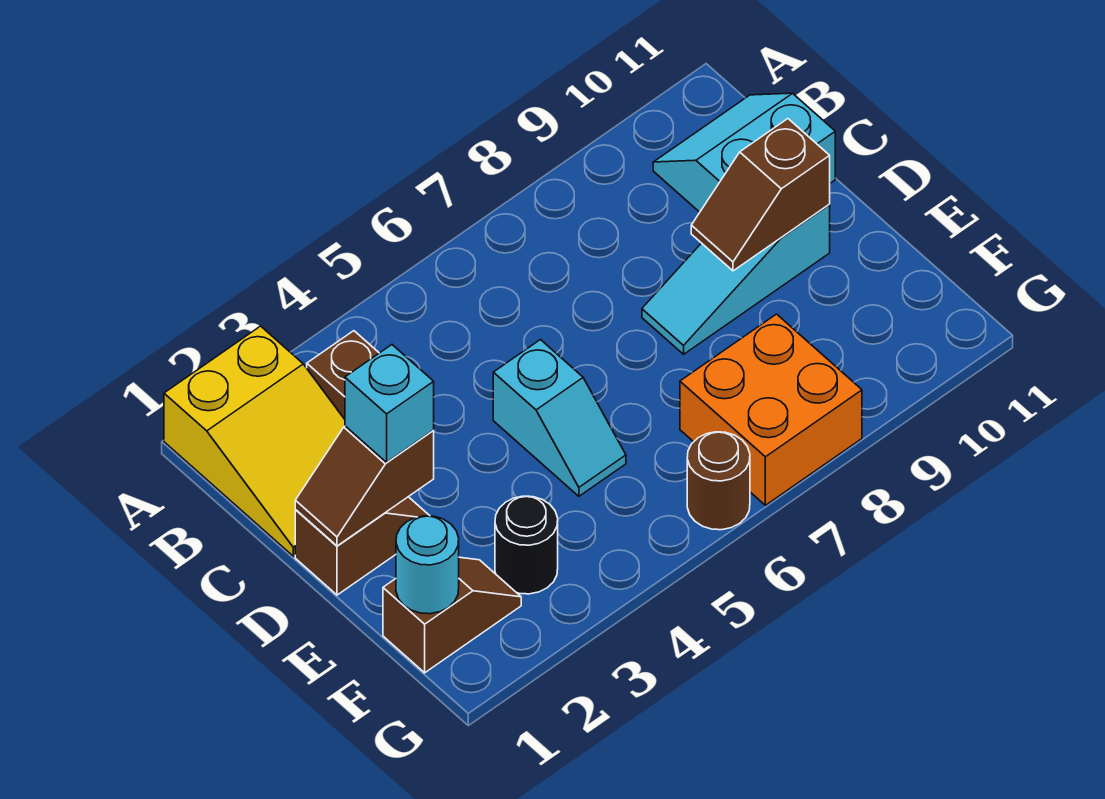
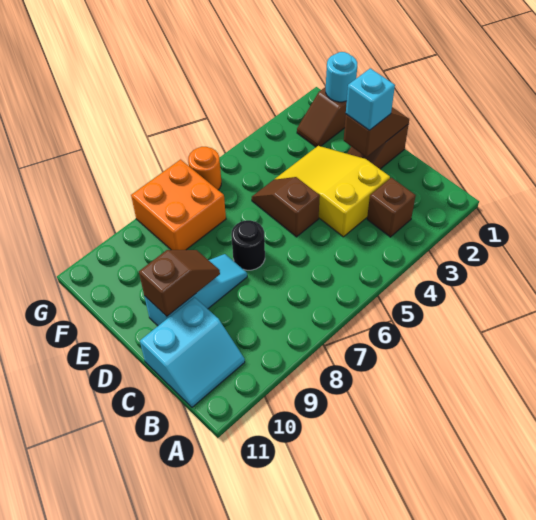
yellow slope A1:C2 level 1 top A -> yellow slope C3:E4 level 1 top C
cyan slope D5:E5 level 1 top D -> brown slope D5:E5 level 1 top D
black round brick F3 level 1 -> black round brick D7 level 1
brown round brick G6 level 1 -> orange round brick G6 level 1

